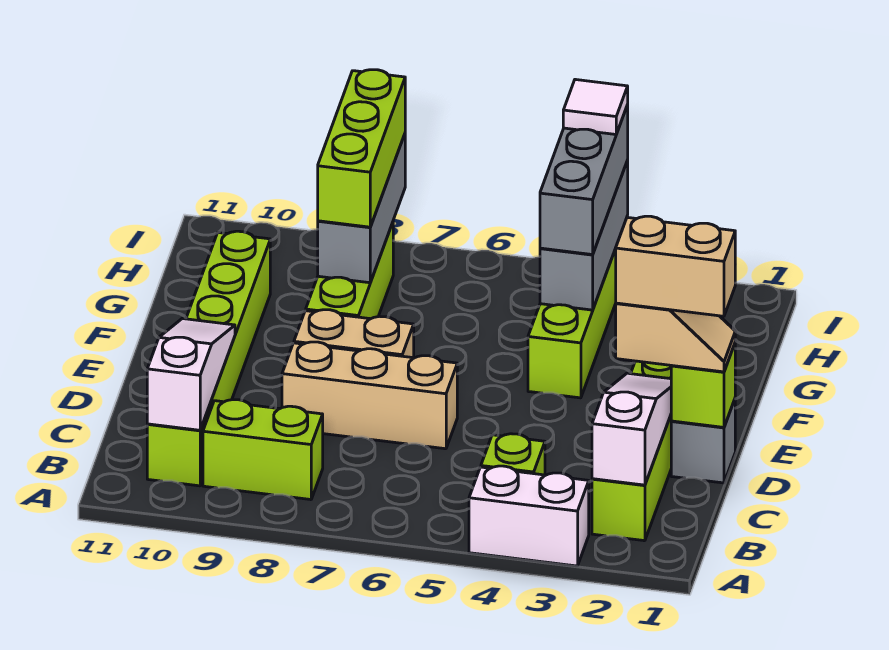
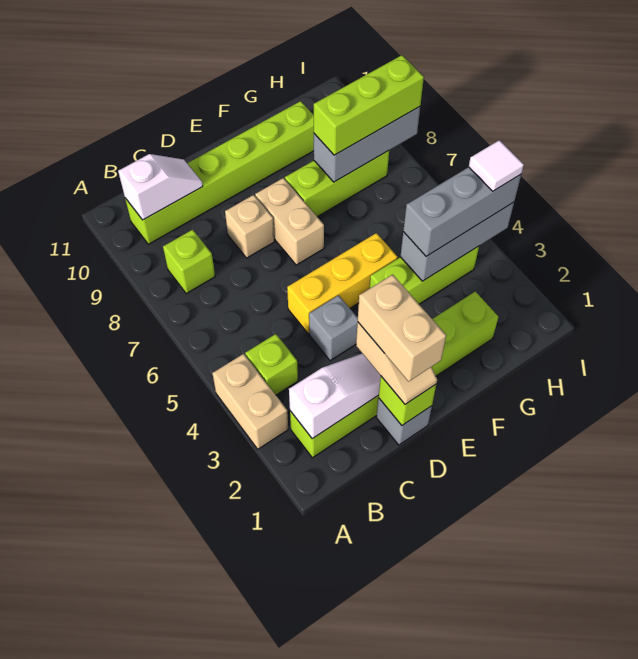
white brick A3:A4 level 1 -> tan brick A3:A4 level 1
lime brick B8:B9 level 1 -> lime brick B8 level 1
white slope B10:D10 level 2 top B -> white slope B10:C10 level 2 top B
none -> grey brick D4 level 1
none -> yellow brick D5:F5 level 1
tan brick D6:D8 level 1 -> tan brick D8 level 1

